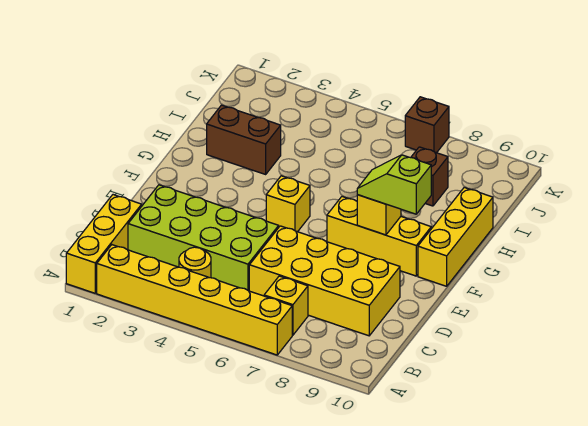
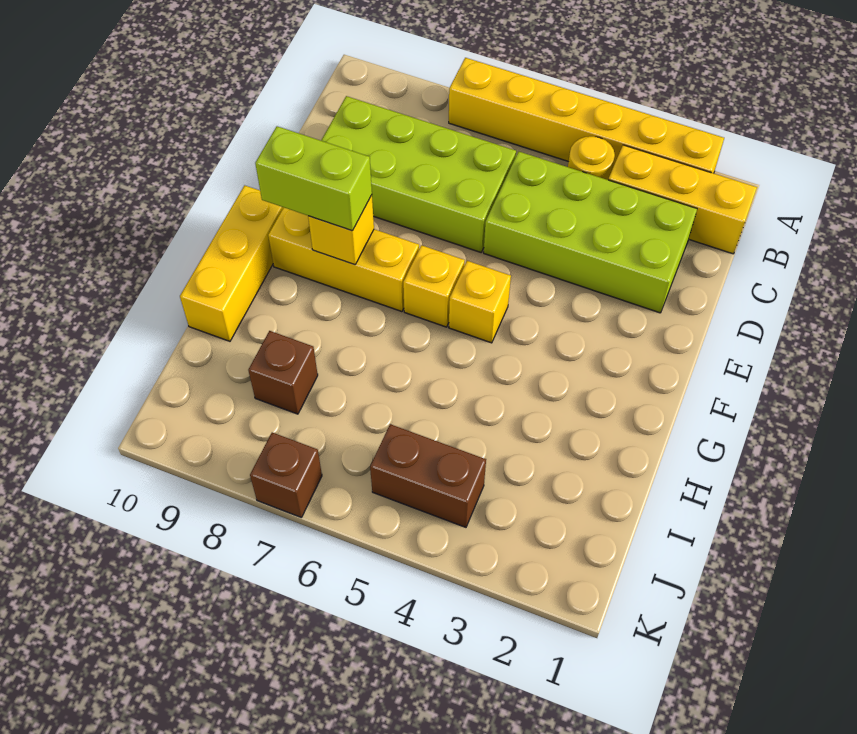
yellow brick A1:C1 level 1 -> yellow brick B1:B3 level 1
yellow brick B7 level 1 -> yellow brick F6 level 1
yellow brick C6:D9 level 1 -> lime brick C6:D9 level 1
lime slope F8:F9 level 3 top 9 -> lime brick F8:F9 level 3
brown brick H2:H3 level 1 -> brown brick J4:J5 level 1

